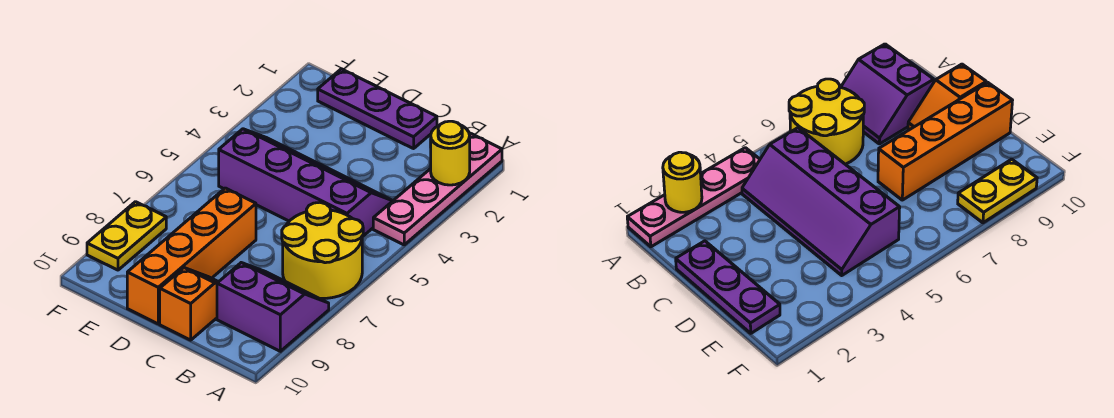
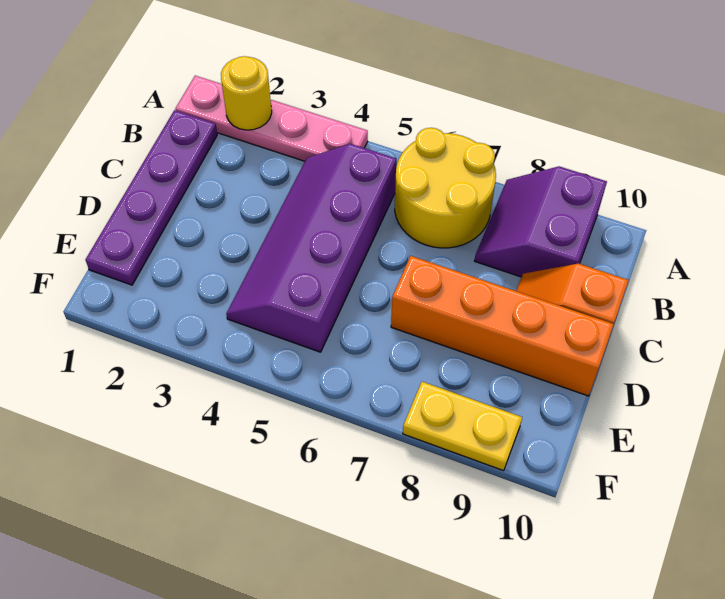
purple plate C1:E1 level 1 -> purple plate B1:E1 level 1

